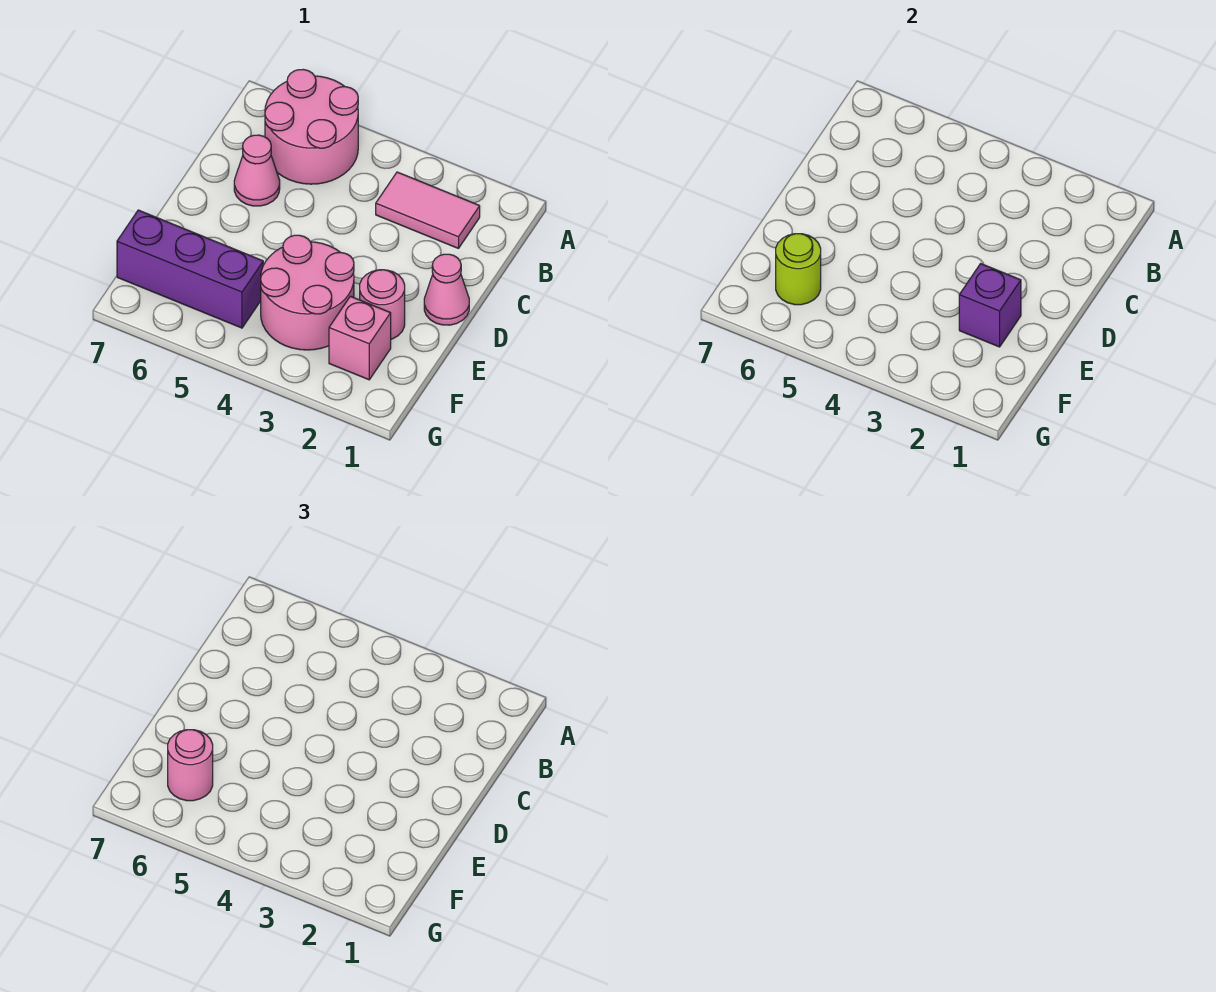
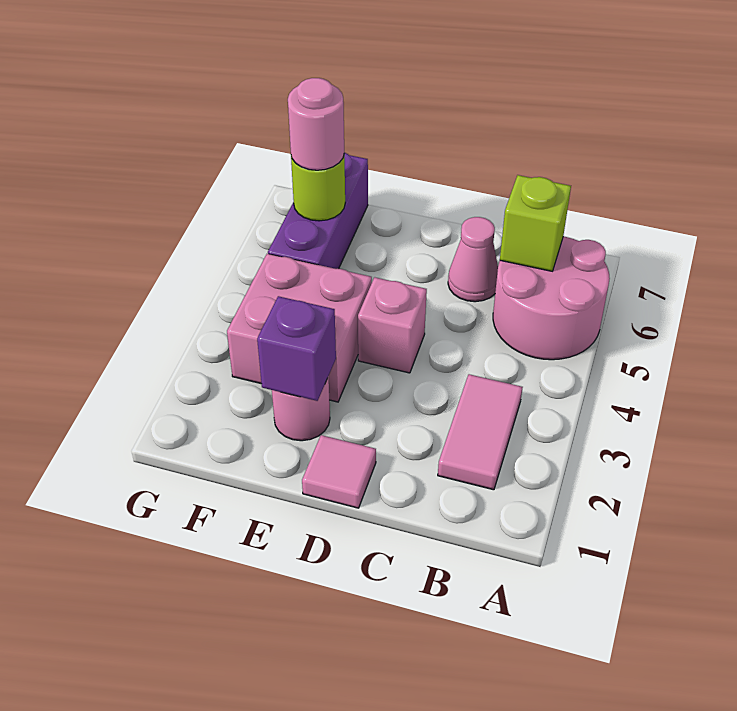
none -> lime brick B6 level 2
pink cone D1 level 1 -> pink tile D1 level 1
pink round brick E3:F4 level 1 -> pink brick E3:F4 level 1
pink brick F2 level 1 -> pink brick D4 level 1

